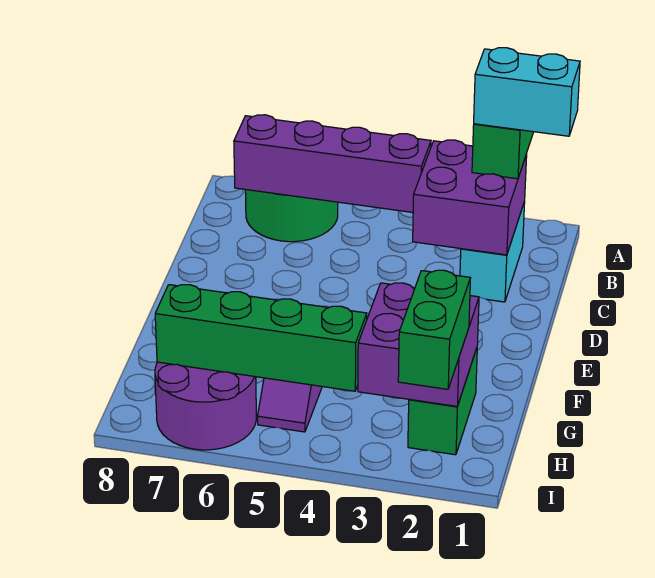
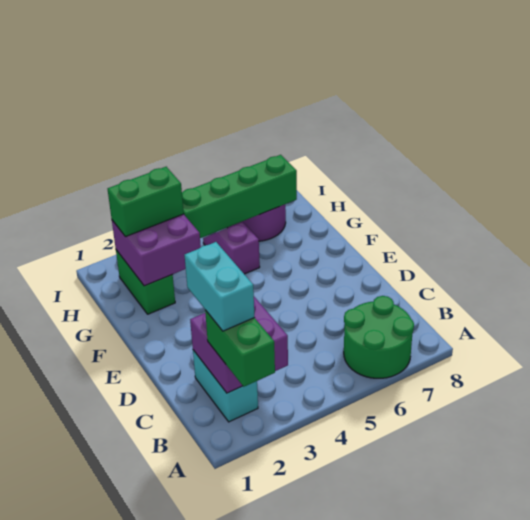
cyan brick B1:B2 level 4 -> cyan brick B2:C2 level 4
purple brick B4:B7 level 2 -> none
green brick H2:I2 level 3 -> green brick H2:H3 level 3

